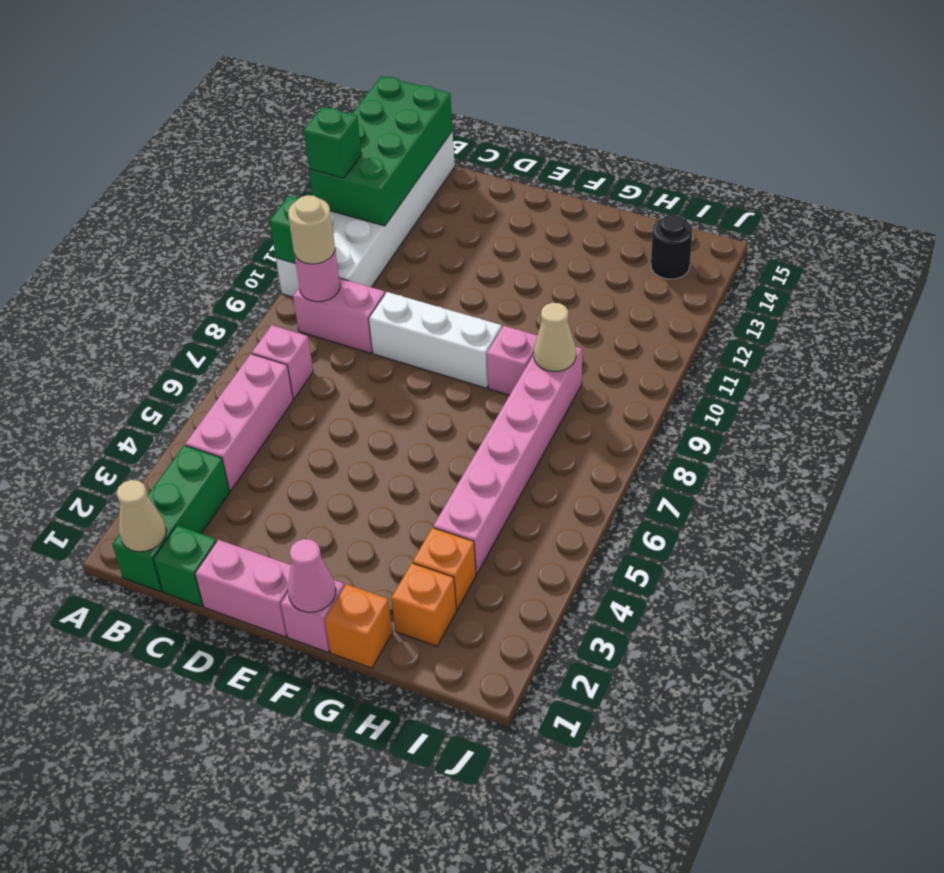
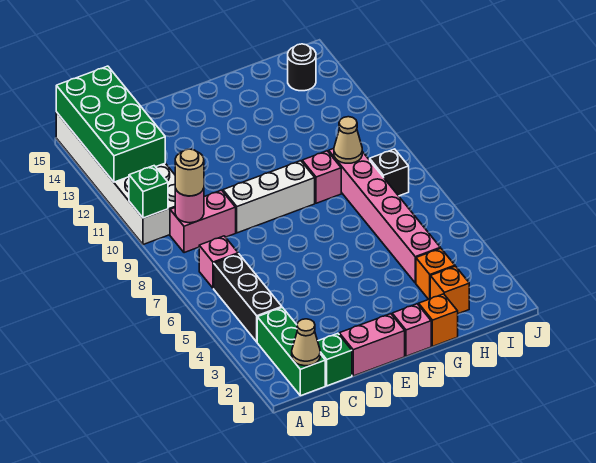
green brick A12 level 3 -> none
pink brick B4:B6 level 1 -> black brick B4:B6 level 1
pink cone F1 level 2 -> none
none -> black brick I8 level 1

